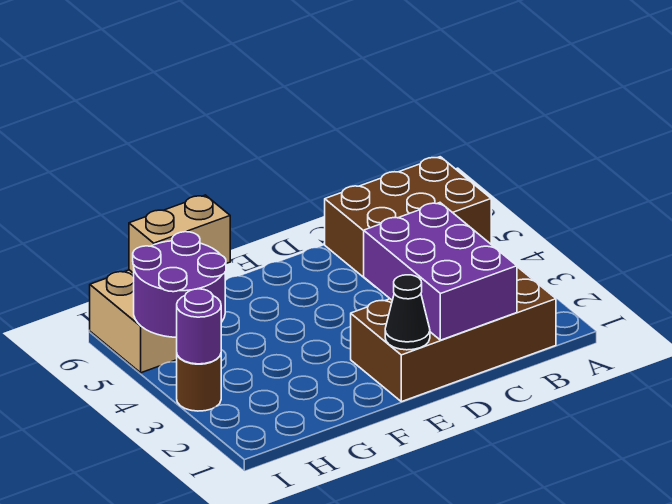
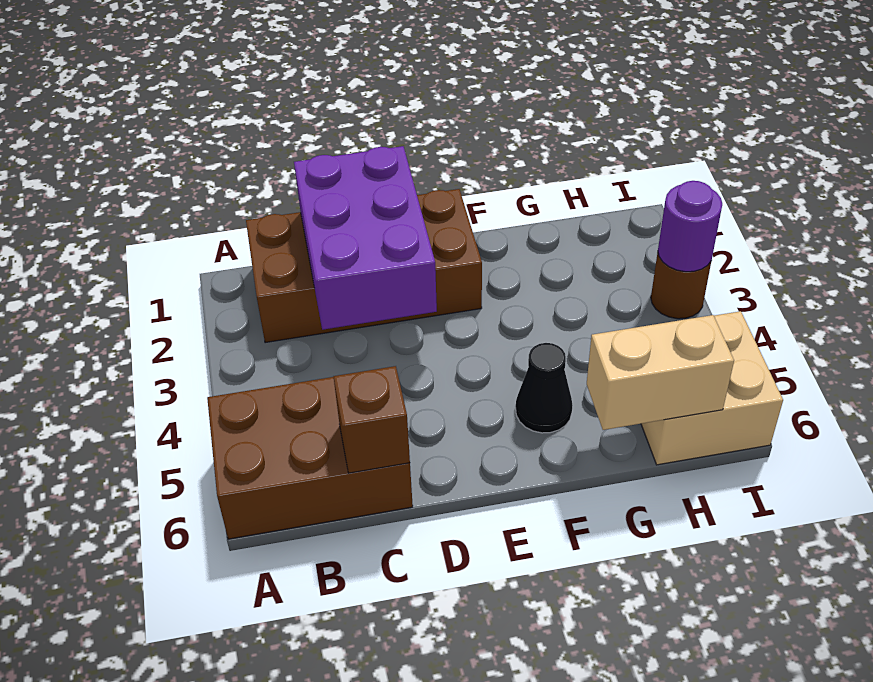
none -> brown brick C6 level 2
black cone E1 level 2 -> black cone F5 level 1
purple round brick H4:I5 level 2 -> none

